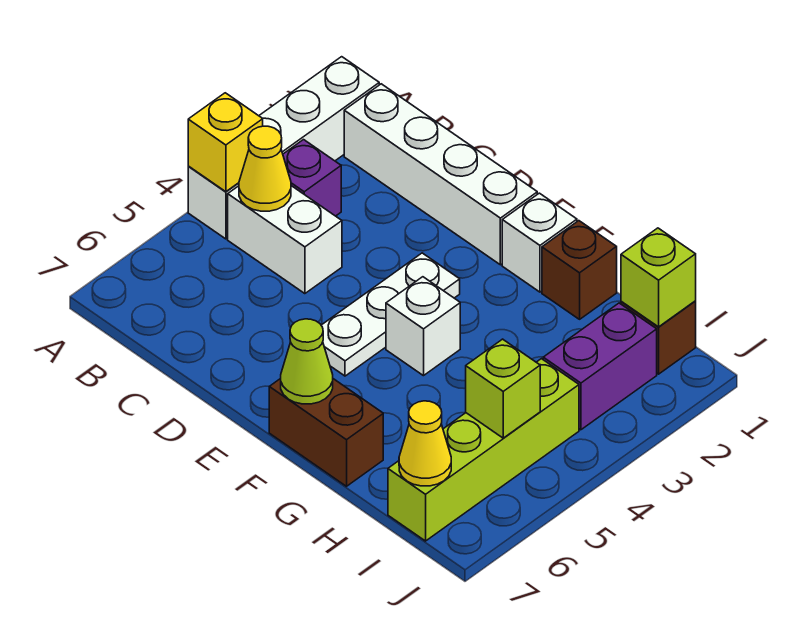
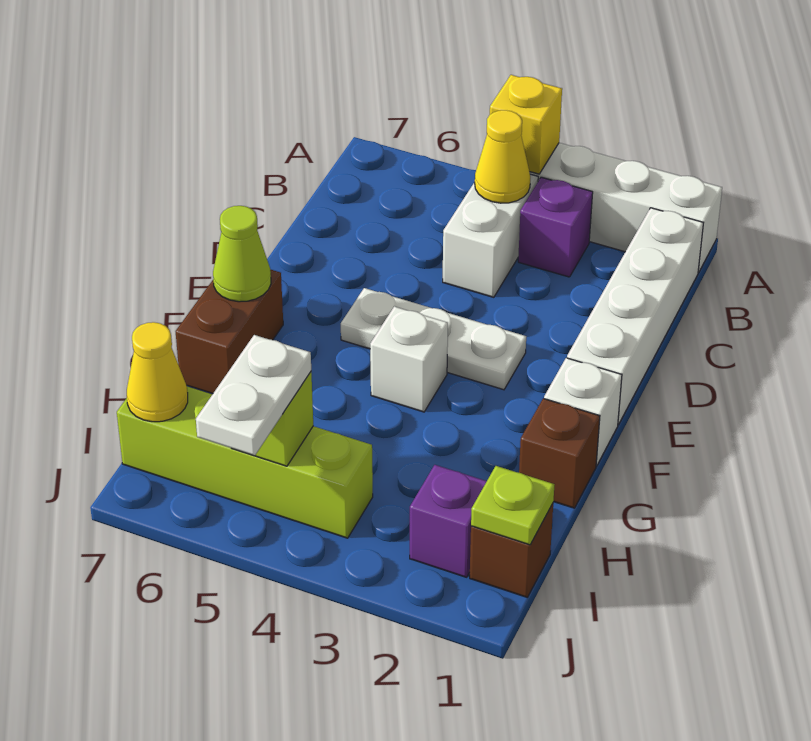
lime brick I1 level 2 -> lime plate I1 level 2
purple brick I2:I3 level 1 -> purple brick I2 level 1
none -> white plate I5:J5 level 3

